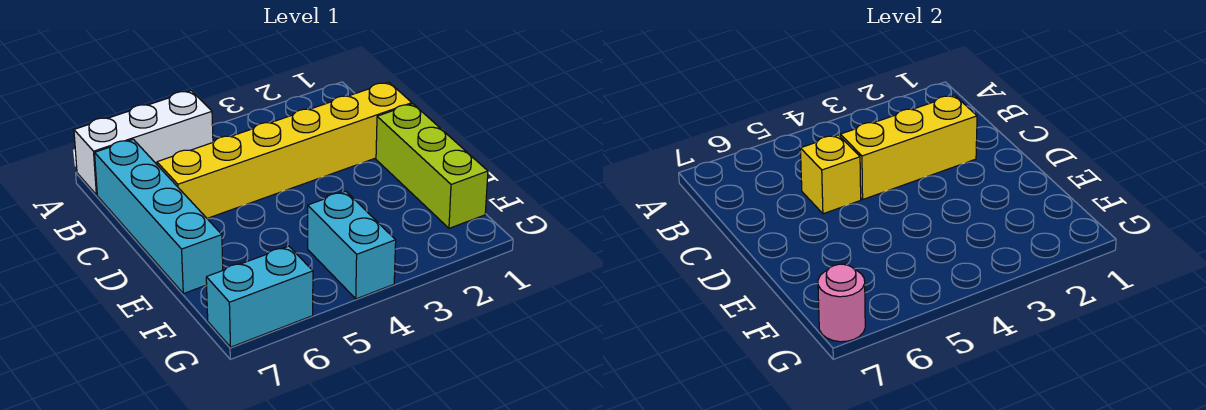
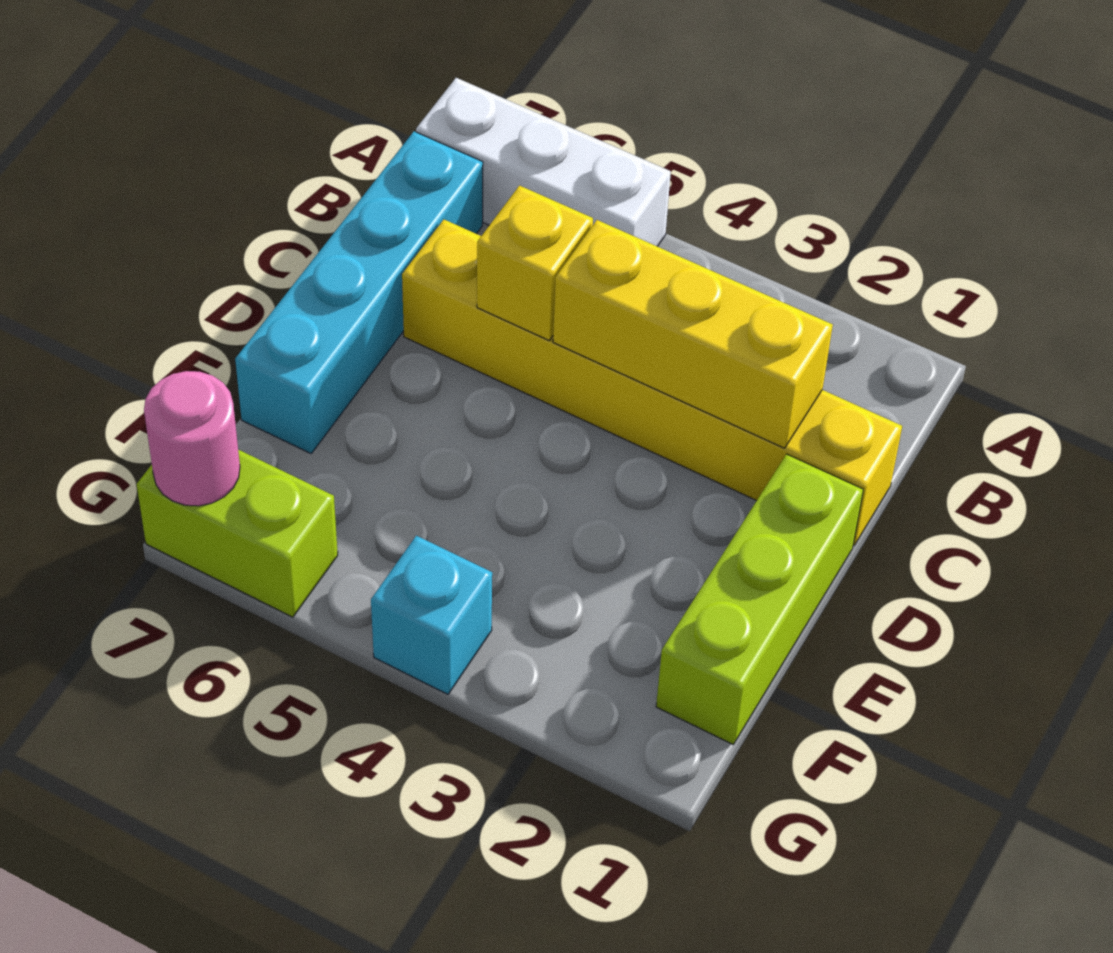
cyan brick F4:G4 level 1 -> cyan brick G4 level 1
cyan brick G6:G7 level 1 -> lime brick G6:G7 level 1

